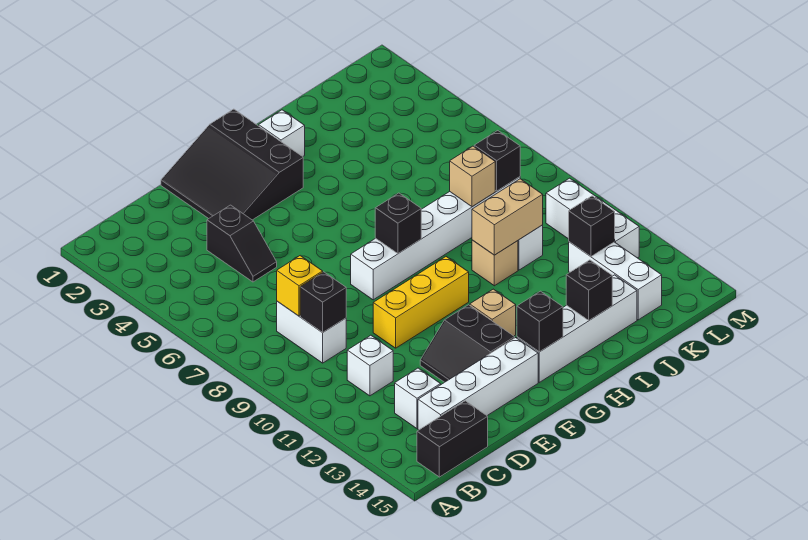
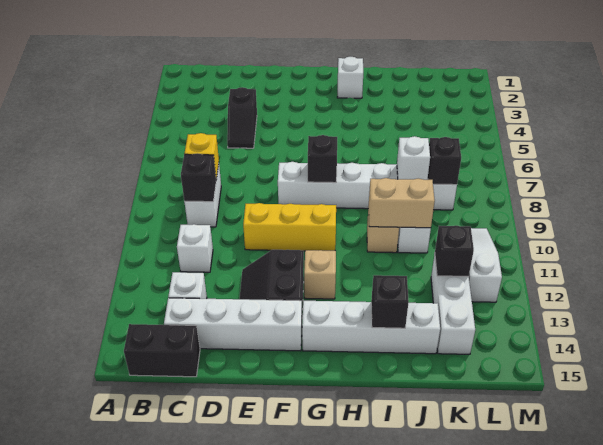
black slope E1:G3 level 1 top G -> none
black brick G14 level 2 -> none
tan brick J8 level 2 -> white brick J8 level 2
white brick L10:L12 level 1 -> white slope L10:L12 level 1 top 12

